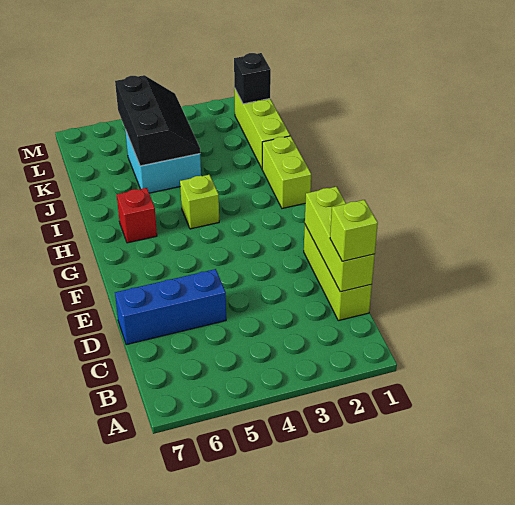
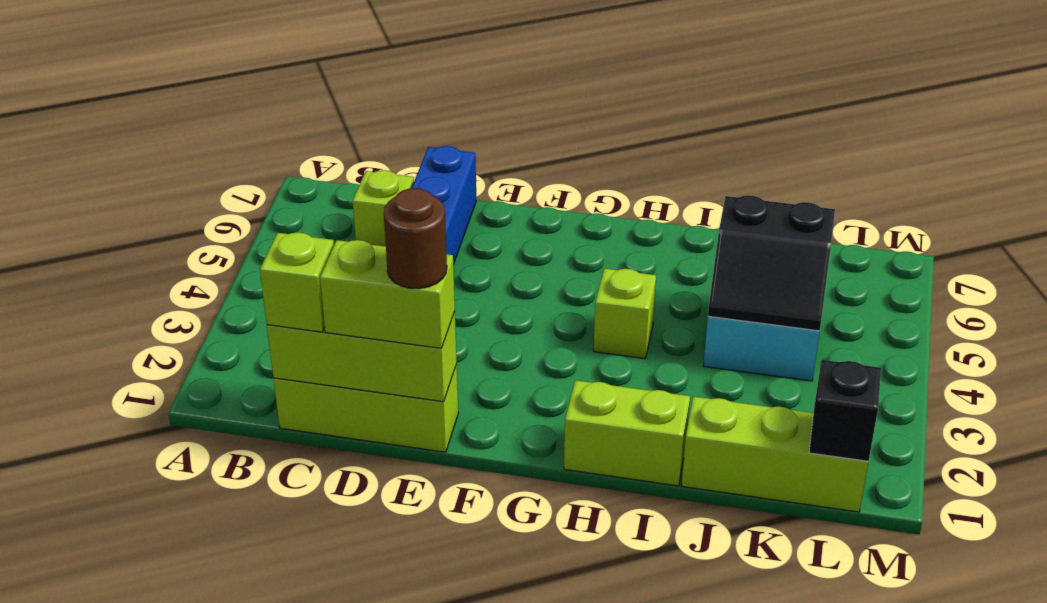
none -> lime brick C6 level 1
none -> lime brick D1:E1 level 3
none -> brown round brick E1 level 4
red brick H6 level 1 -> none
black slope J4:L5 level 2 top 5 -> black slope J4:K5 level 2 top 5

